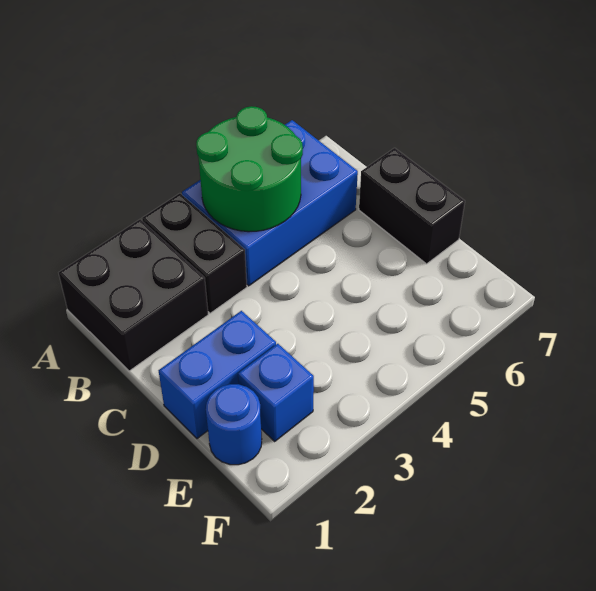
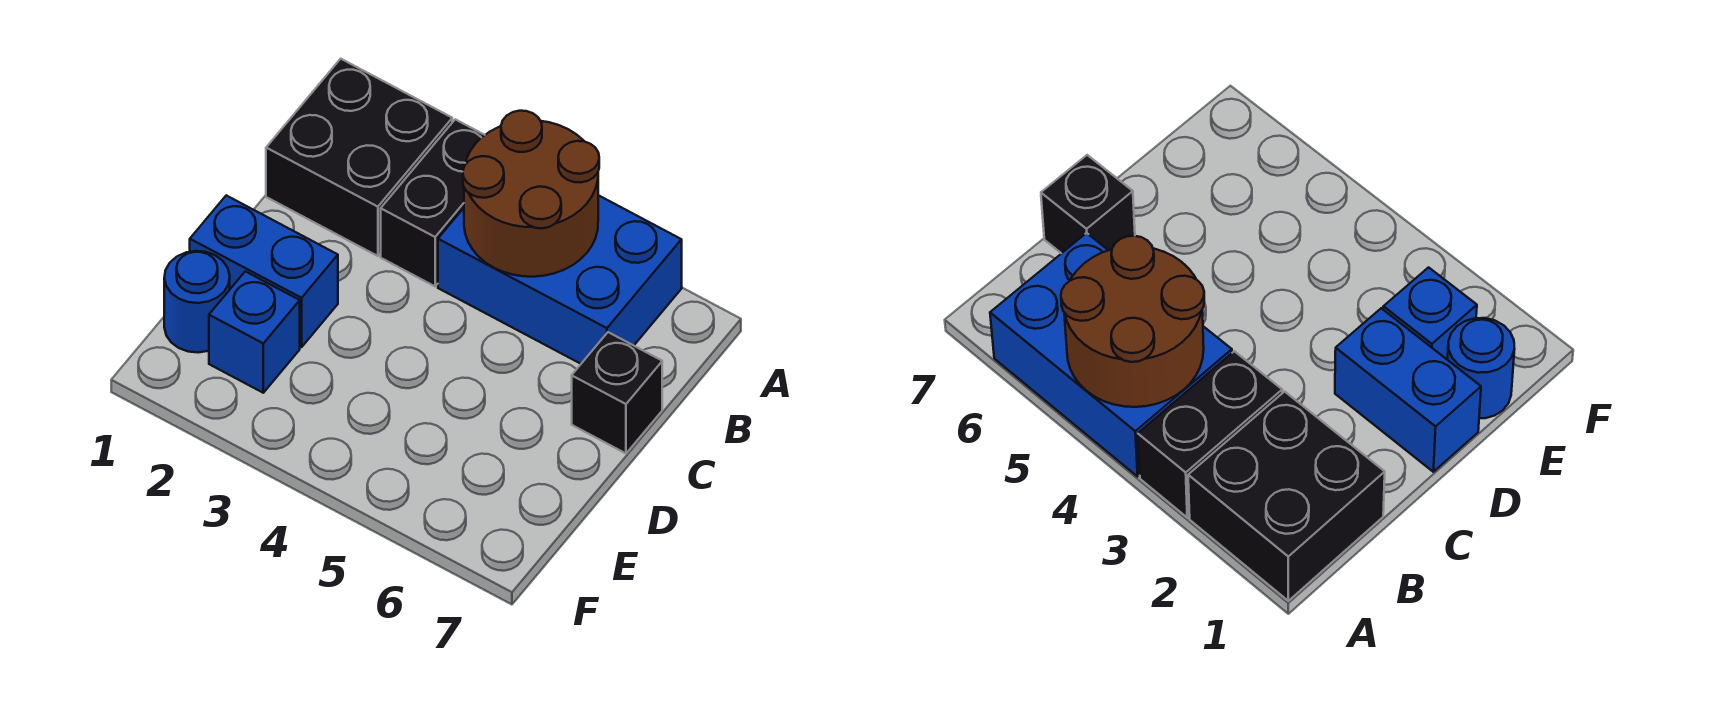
green round brick A4:B5 level 2 -> brown round brick A4:B5 level 2
black brick C7:D7 level 1 -> black brick C7 level 1

